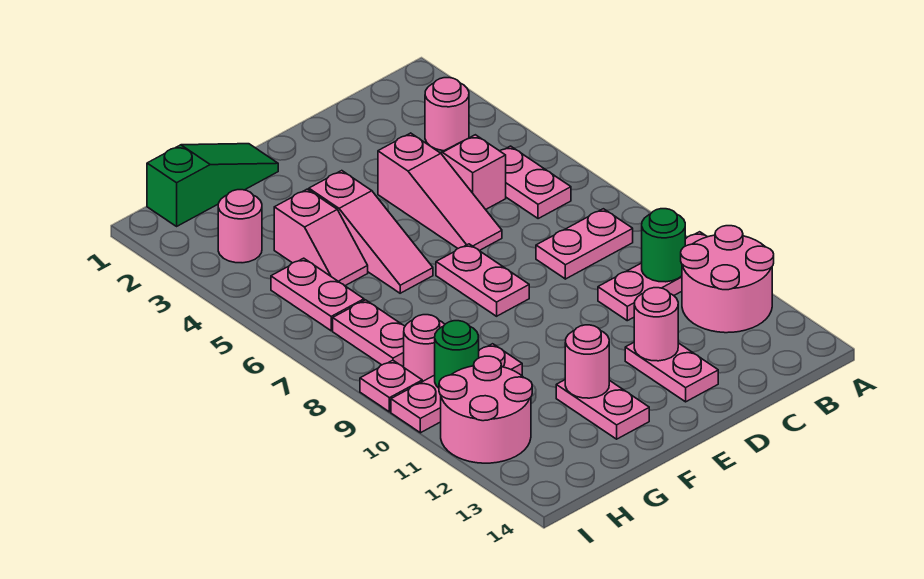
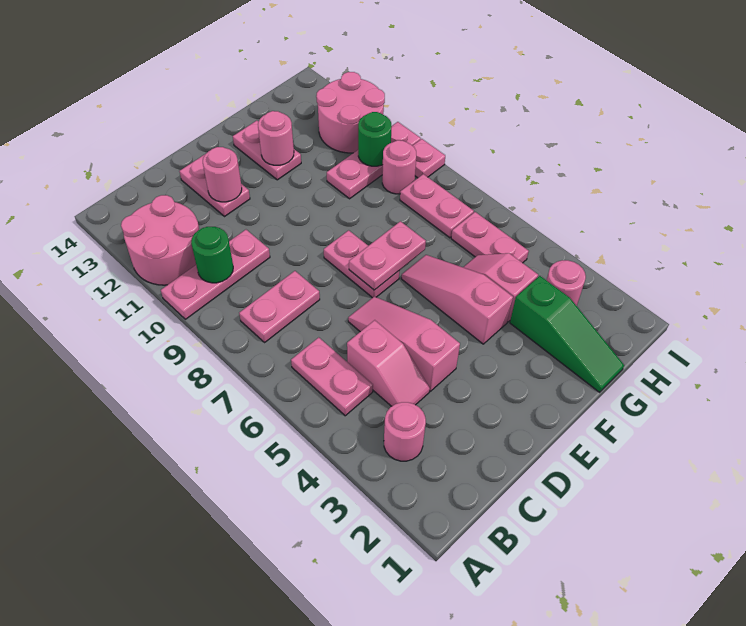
none -> pink plate E7:F7 level 2
green slope F1:H1 level 1 top H -> green slope G1:G3 level 1 top 3

